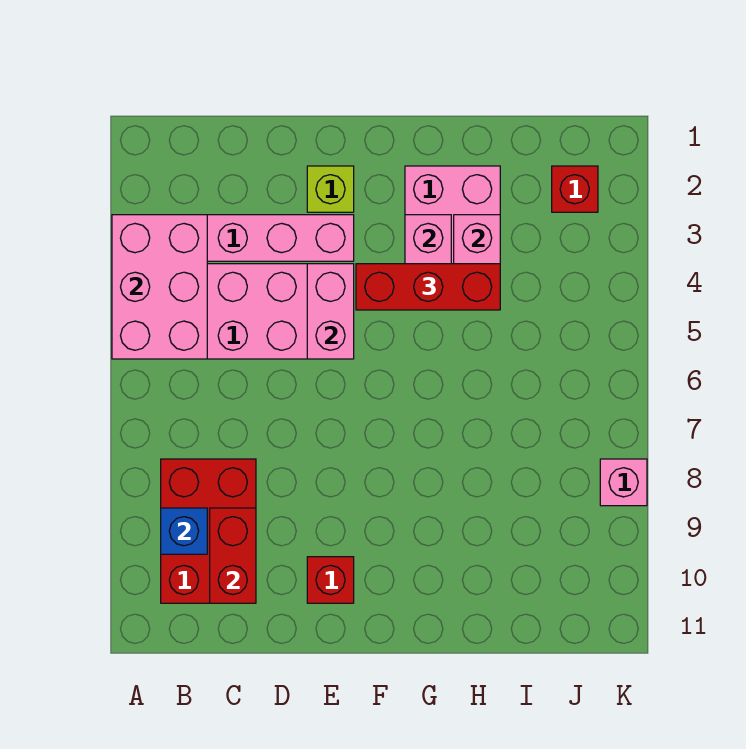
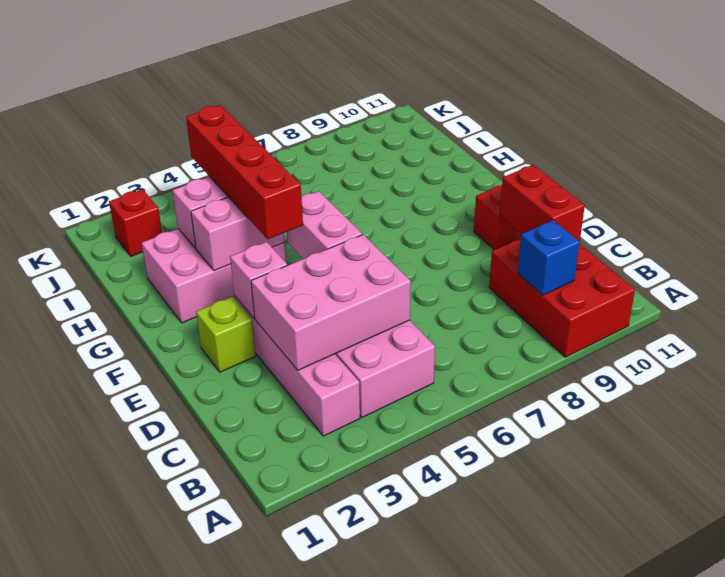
pink brick A3:B5 level 2 -> pink brick C3:D5 level 2
red brick B8:C10 level 1 -> red brick A9:C10 level 1
red brick C9:C10 level 2 -> red brick C10:D10 level 2
pink brick E4:E5 level 2 -> pink brick E5:F5 level 2
red brick F4:H4 level 3 -> red brick F4:I4 level 3
pink brick K8 level 1 -> pink brick E3 level 2

